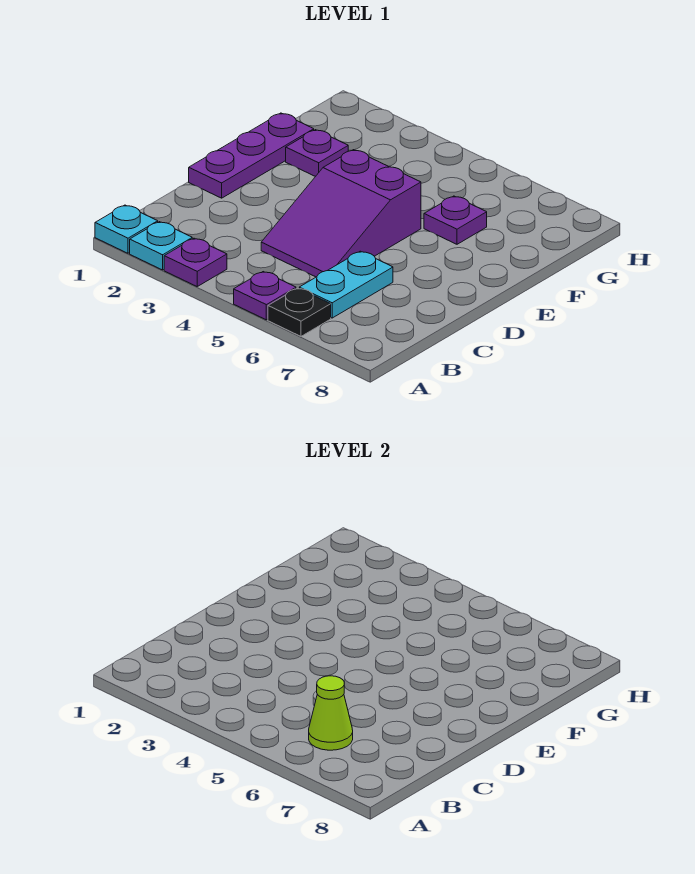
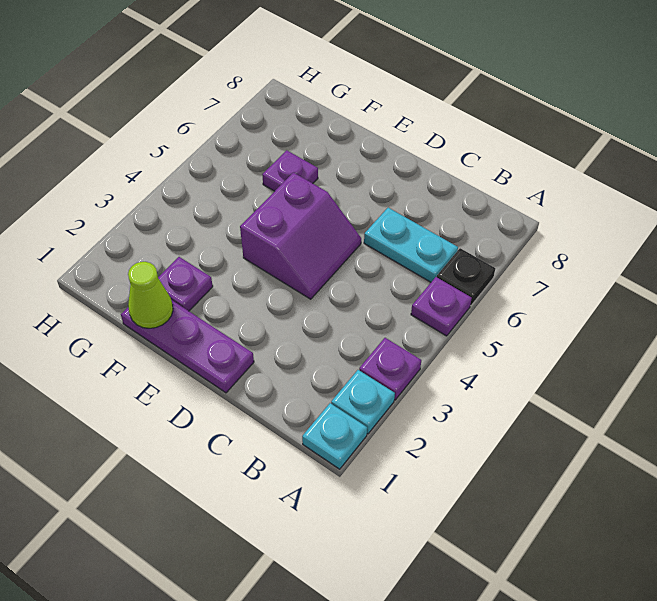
lime cone B6 level 2 -> lime cone F1 level 2
purple slope C4:E5 level 1 top E -> purple slope D4:E5 level 1 top E

